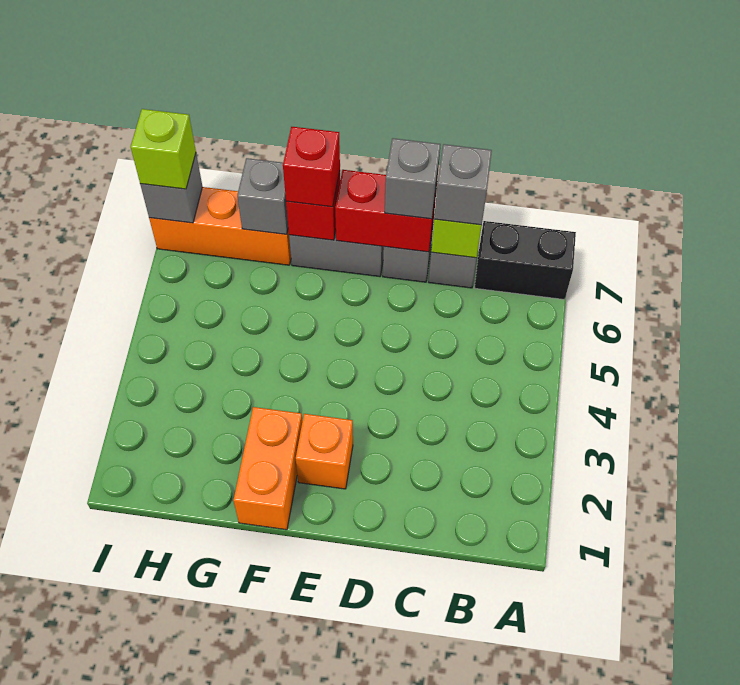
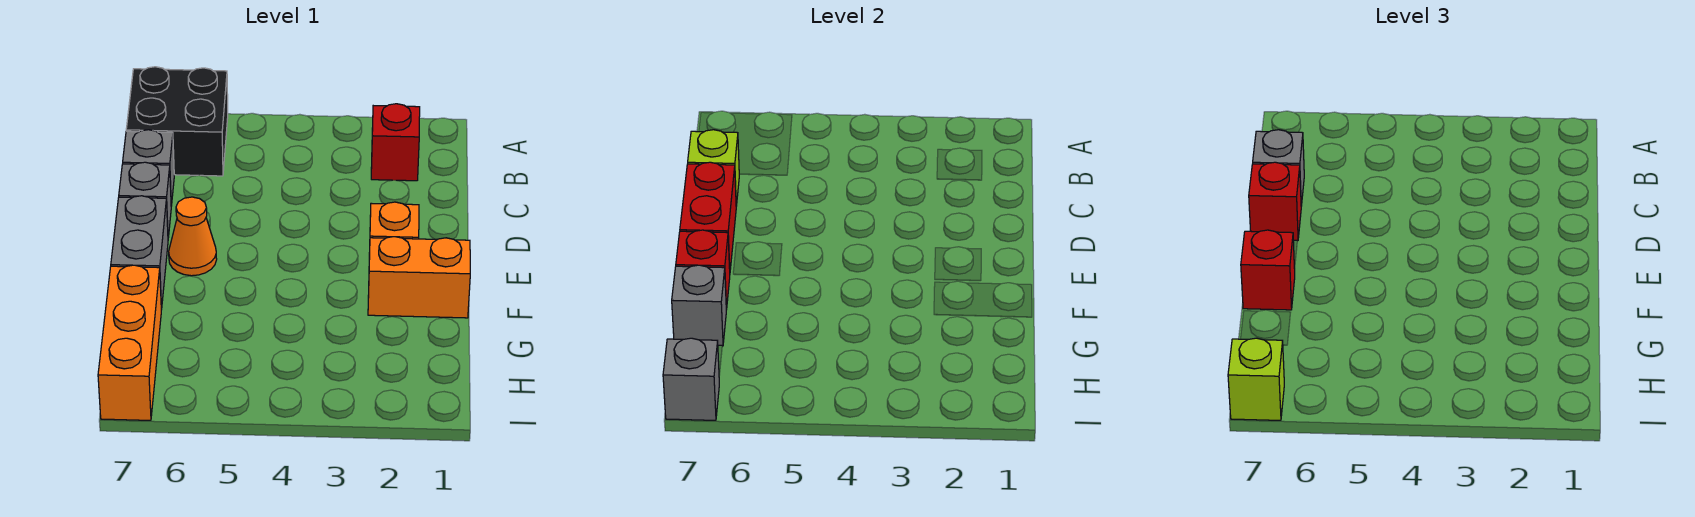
black brick A7:B7 level 1 -> black brick A6:B7 level 1
none -> red brick B2 level 1
grey brick D7 level 3 -> red brick D7 level 3
none -> orange cone E6 level 1

